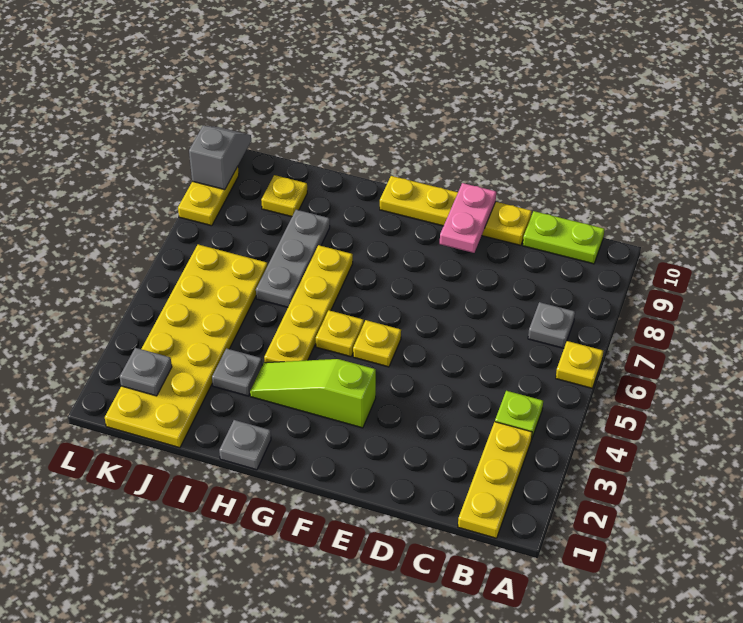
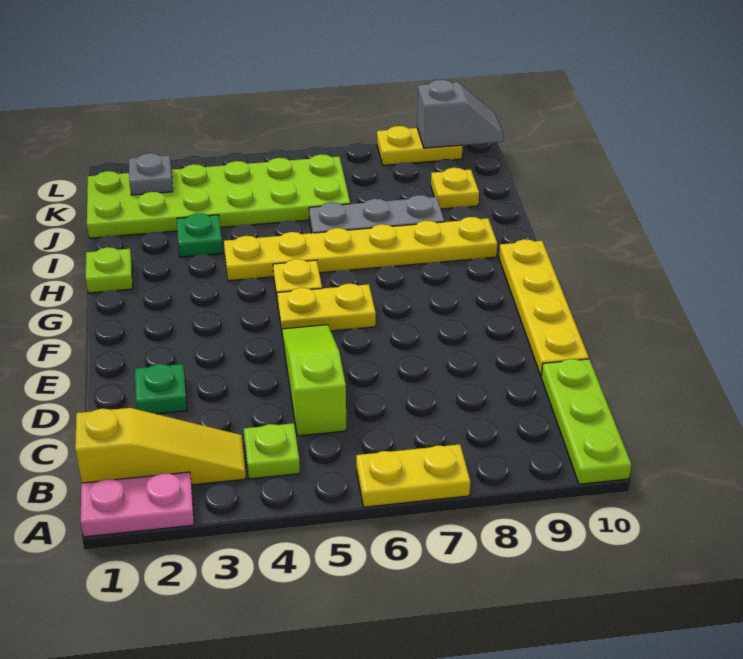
yellow plate A6 level 1 -> yellow plate A6:A7 level 1
yellow plate B1:B3 level 1 -> yellow slope B1:B3 level 1 top 1
grey plate B7 level 1 -> none
lime plate B10:C10 level 1 -> lime plate A10:C10 level 1
none -> green plate D2 level 1
pink plate E9:E10 level 2 -> pink plate A1:A2 level 1
lime slope F3:H3 level 1 top F -> lime slope C5:E5 level 1 top C
yellow plate F5 level 1 -> yellow plate F5:F6 level 1
grey plate H1 level 1 -> lime plate H1 level 1
yellow plate H4:H7 level 1 -> yellow plate H4:H9 level 1
grey plate I3 level 1 -> green plate I3 level 1
yellow plate J1:K6 level 1 -> lime plate J1:K6 level 1

